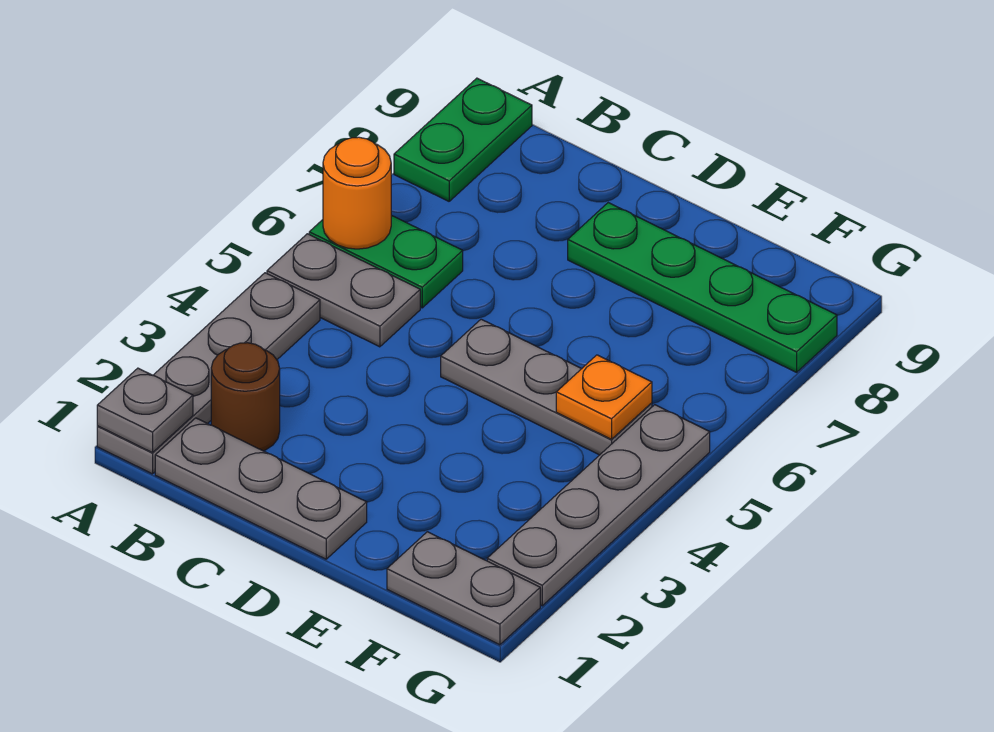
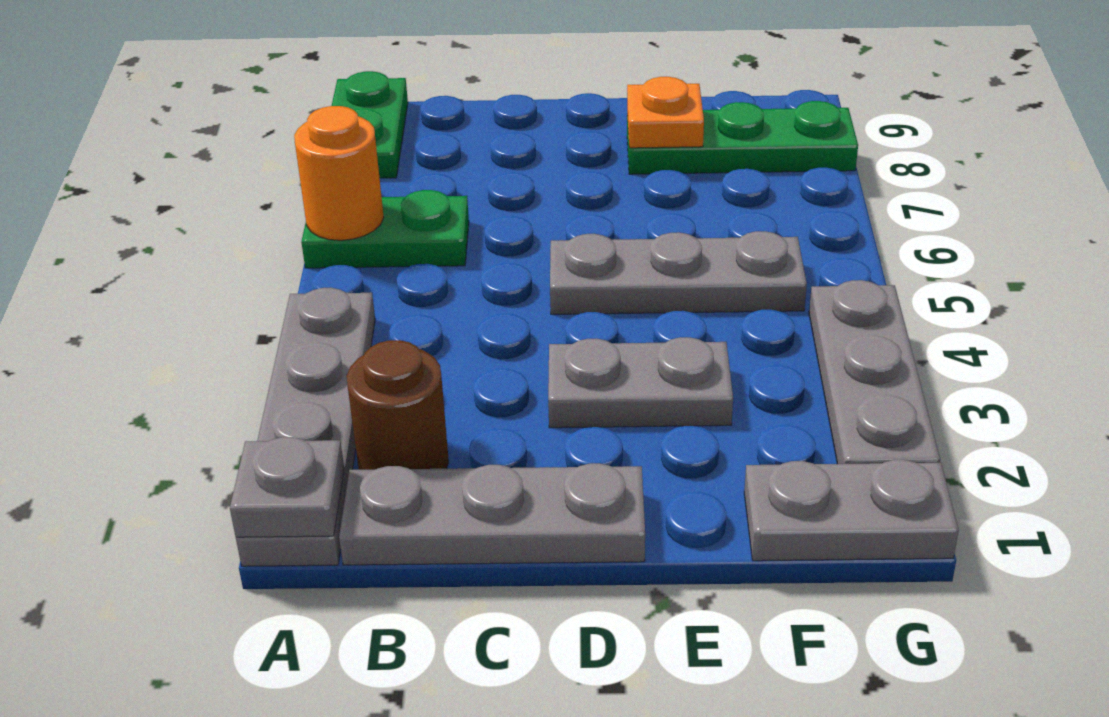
grey plate A5:B5 level 1 -> grey plate D3:E3 level 1
green plate D8:G8 level 1 -> green plate E8:G8 level 1
orange plate F5 level 2 -> orange plate E8 level 2
grey plate G2:G5 level 1 -> grey plate G2:G4 level 1

